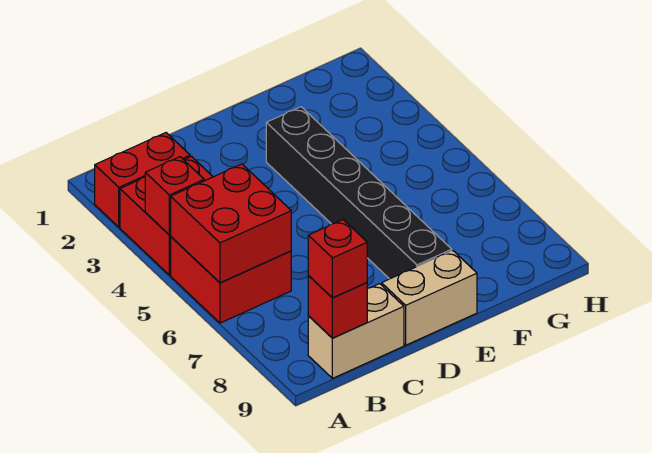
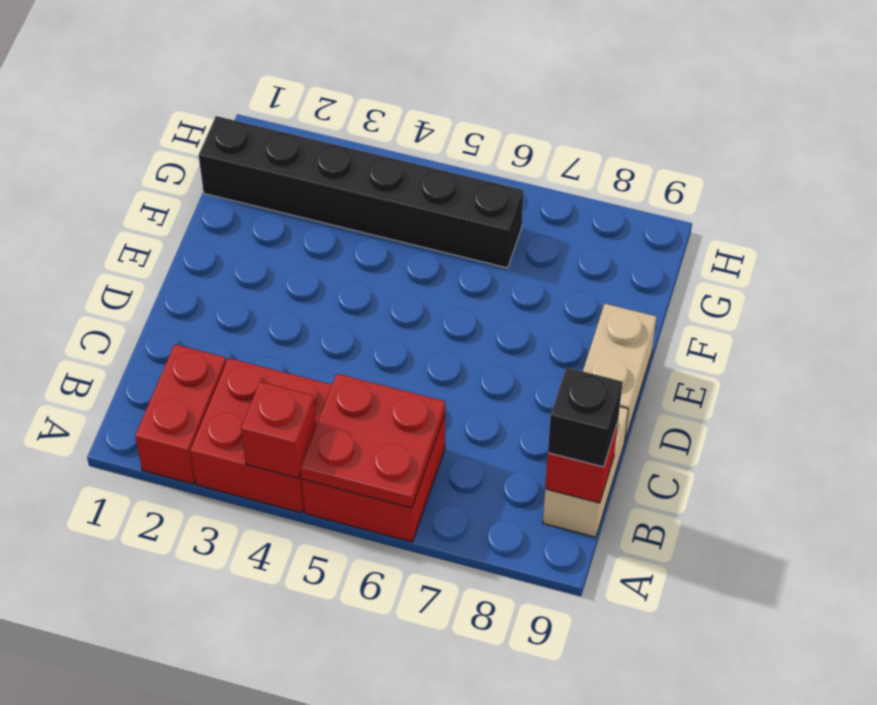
red brick A5:B6 level 2 -> red plate A5:B6 level 2
red brick B9 level 3 -> black brick B9 level 3
black brick E3:E8 level 1 -> black brick G1:G6 level 1

